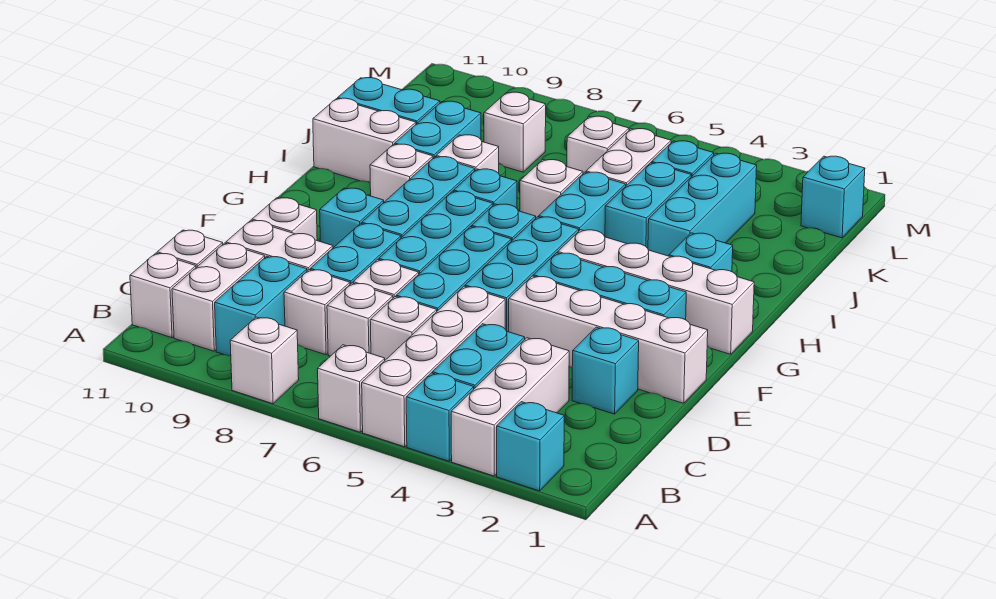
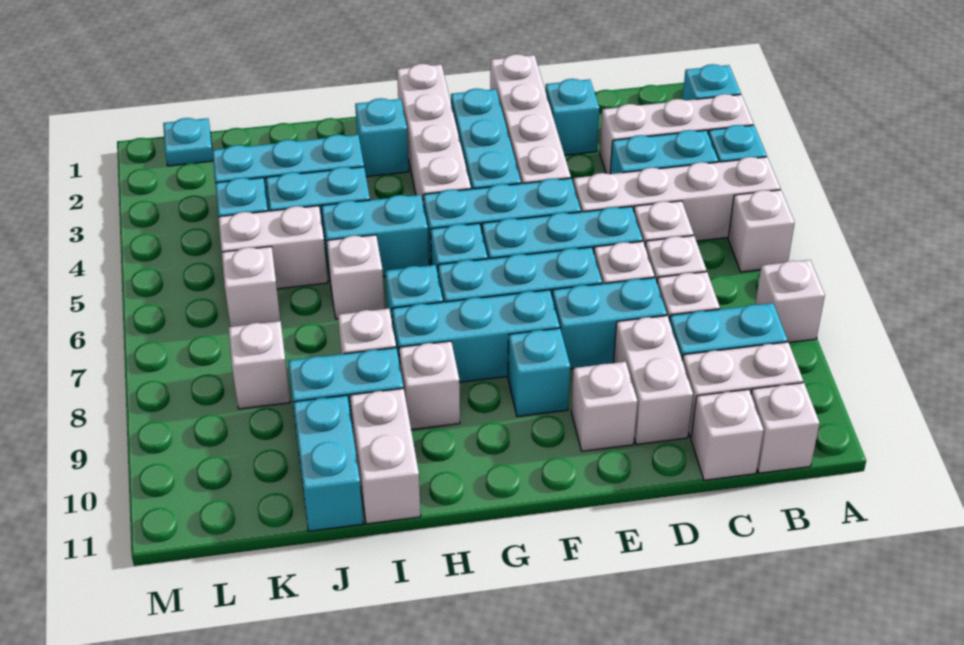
cyan brick L1 level 1 -> cyan plate L1 level 1

